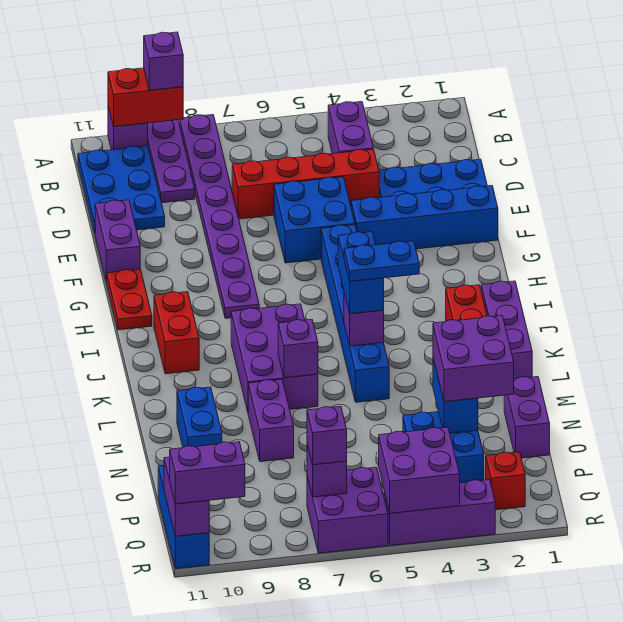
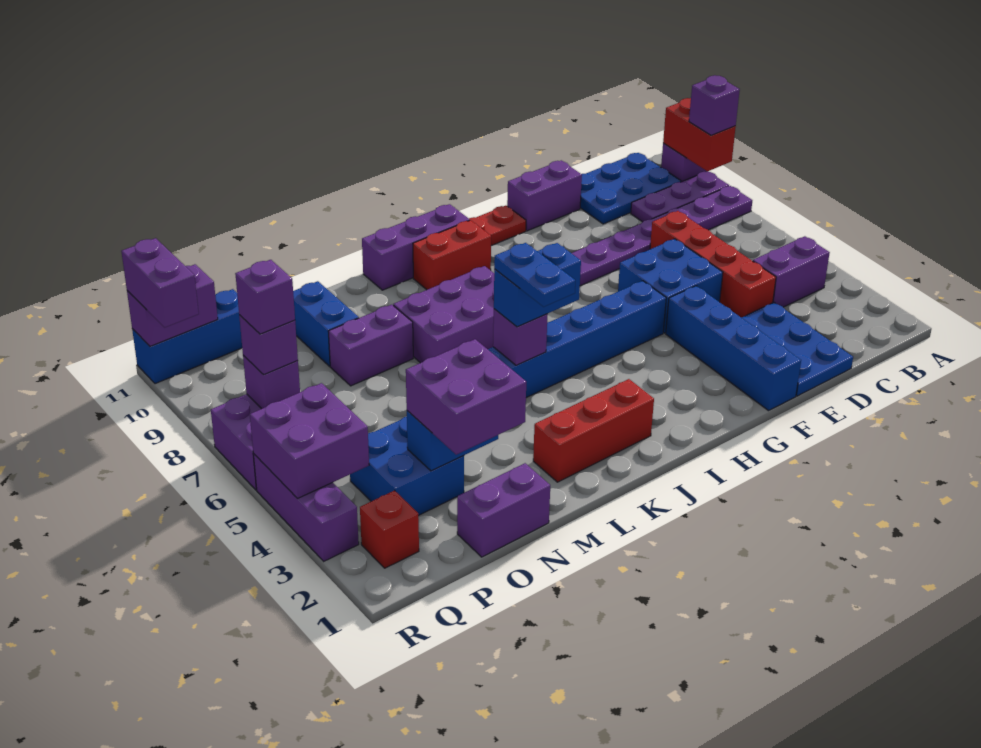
purple brick J1:L1 level 1 -> purple brick I11:K11 level 1
purple brick L7 level 2 -> purple brick Q7 level 4
blue brick M10:N10 level 1 -> blue brick N9:N10 level 1

